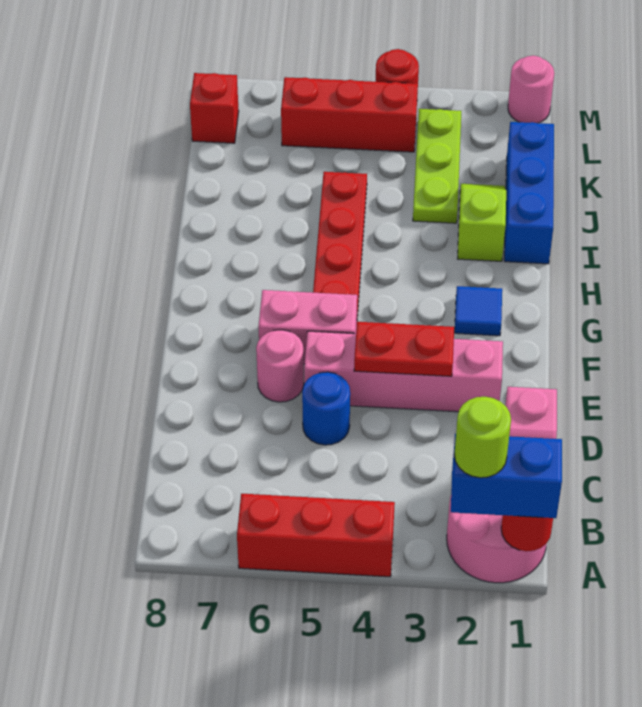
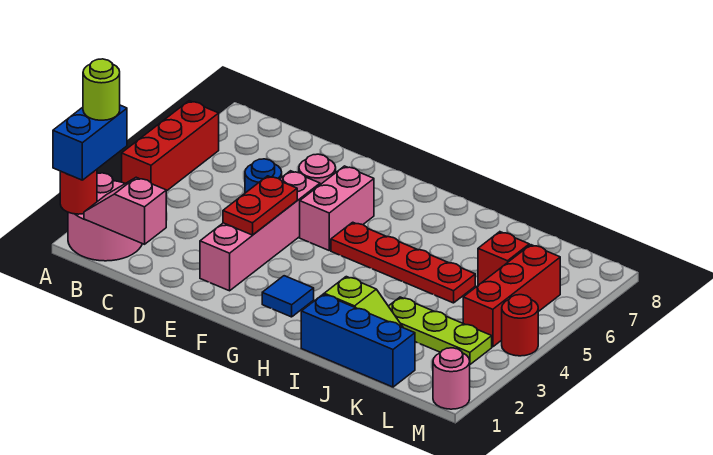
red brick L8 level 1 -> red brick K6 level 1

